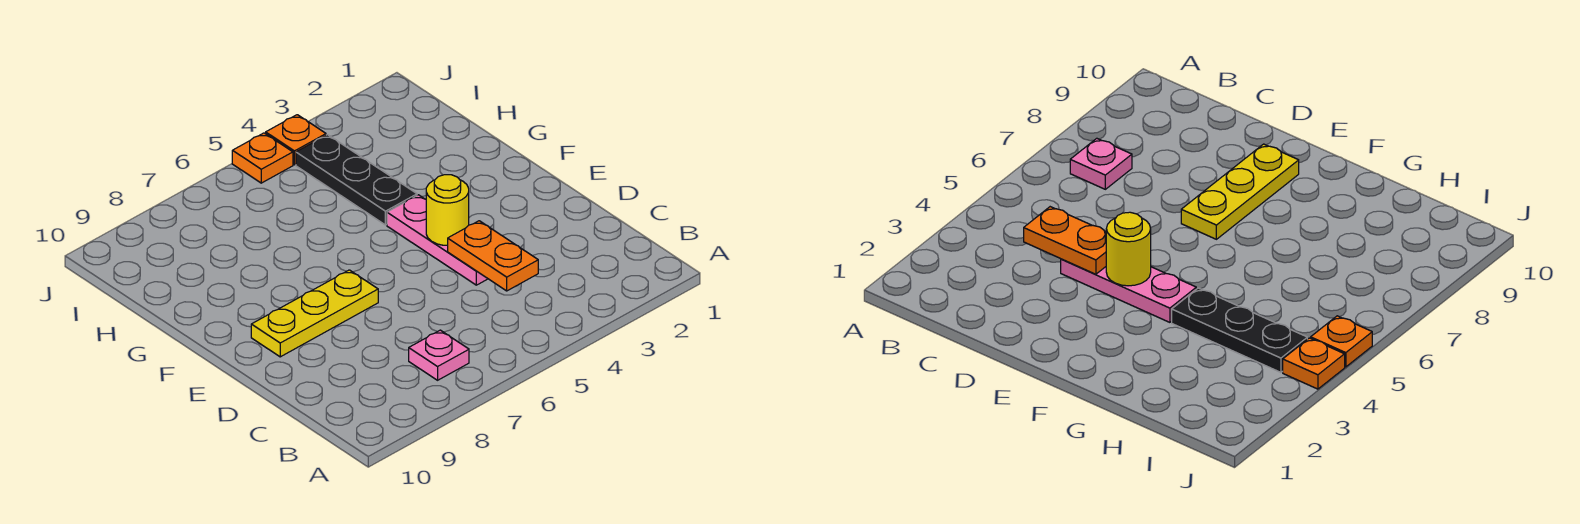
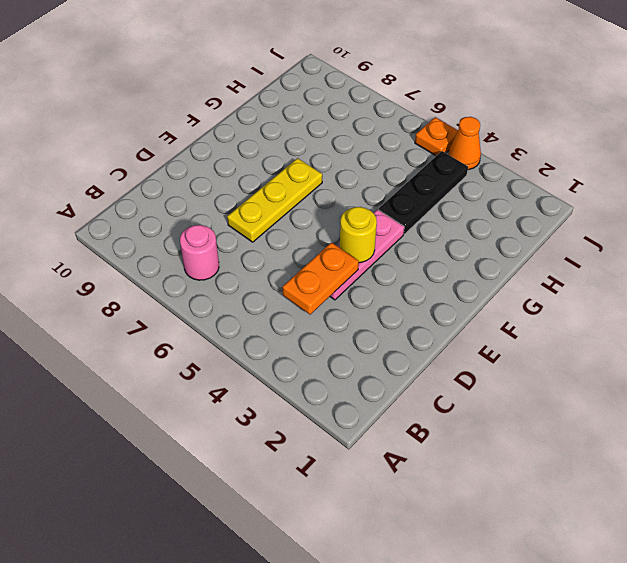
pink plate B7 level 1 -> pink round brick B7 level 1
yellow plate E7:E9 level 1 -> yellow plate D7:F7 level 1
orange plate J4 level 1 -> orange cone J4 level 1

